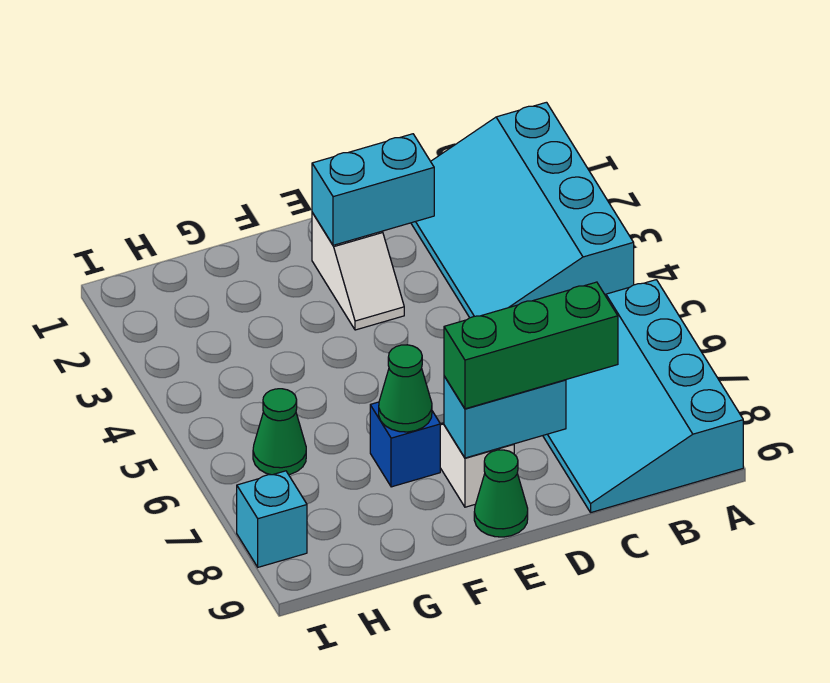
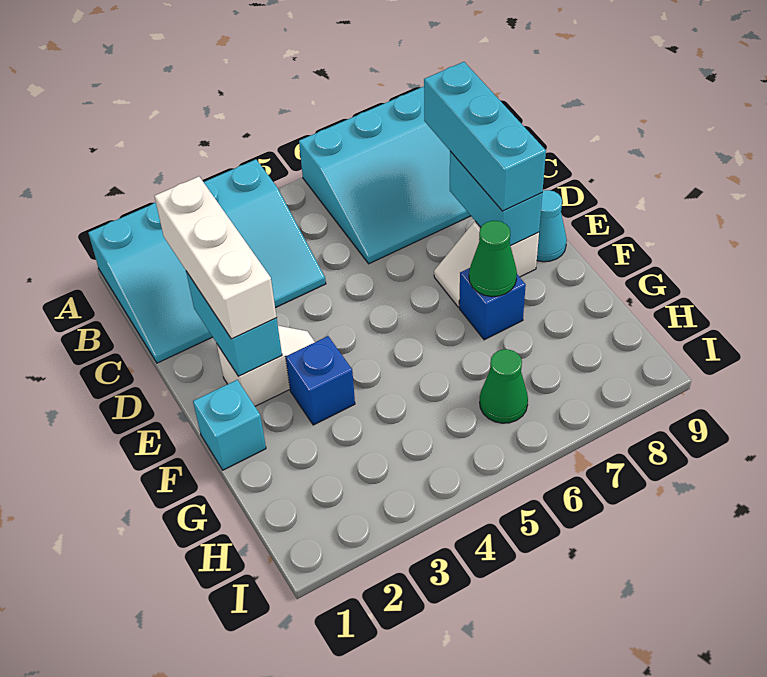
none -> white brick C2:E2 level 3
green brick C8:E8 level 3 -> cyan brick C8:E8 level 3
green cone E9 level 1 -> cyan cone E9 level 1
none -> blue brick F3 level 1
cyan brick I8 level 1 -> cyan brick F1 level 1

